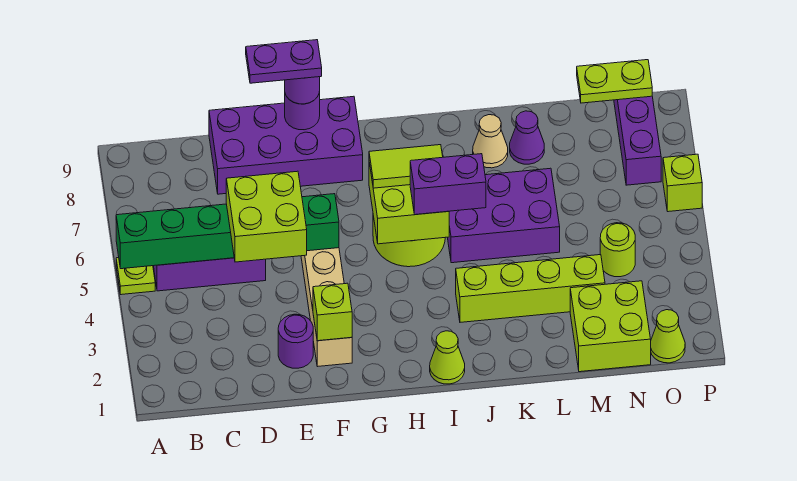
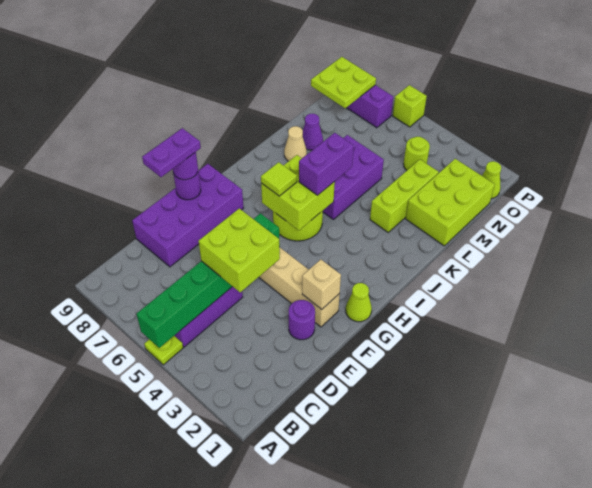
lime brick F2 level 2 -> tan brick F2 level 2
lime tile H6:I6 level 3 -> lime tile H6 level 3
lime cone I1 level 1 -> lime cone G1 level 1
lime brick J3:M3 level 1 -> lime brick K3:M3 level 1
lime brick M1:N2 level 1 -> lime brick L1:N2 level 1
lime plate N9:O9 level 2 -> lime plate N8:O9 level 2

